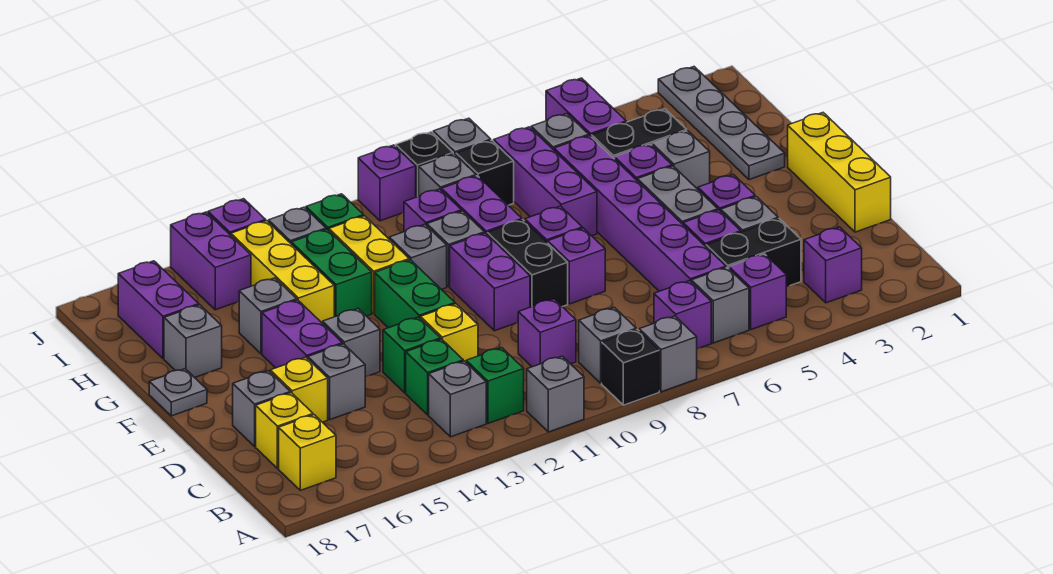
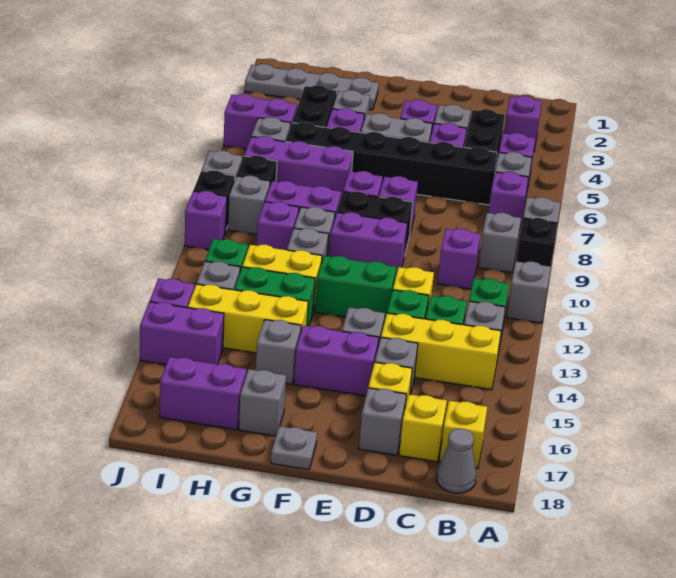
none -> grey cone B18 level 1
purple brick C6:H6 level 1 -> black brick C6:H6 level 1
yellow brick D1:F1 level 1 -> yellow brick B14:D14 level 1

